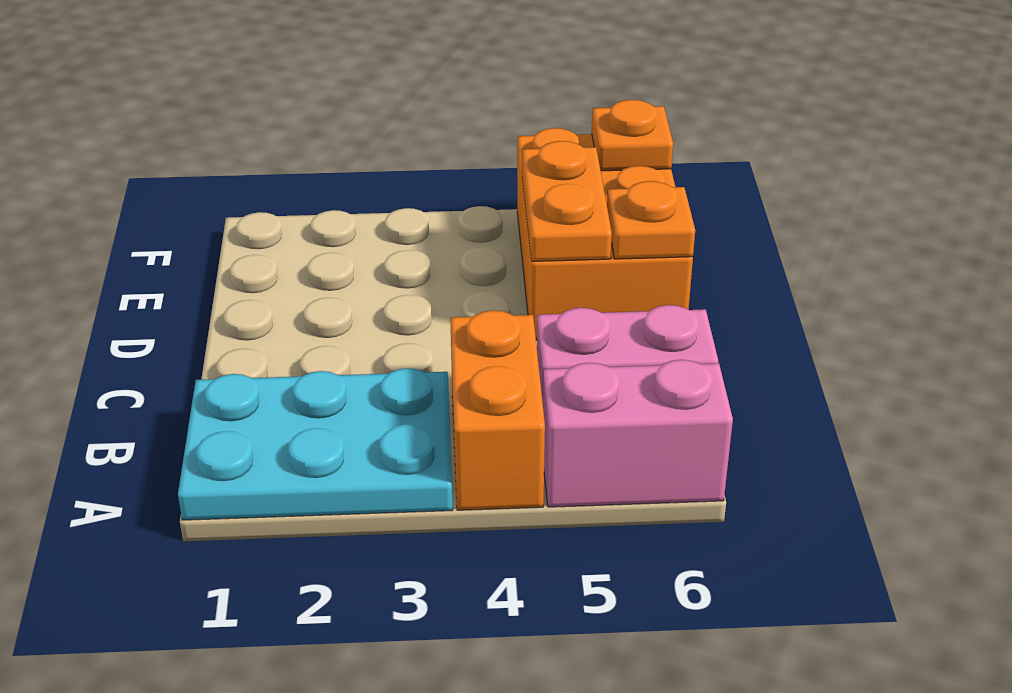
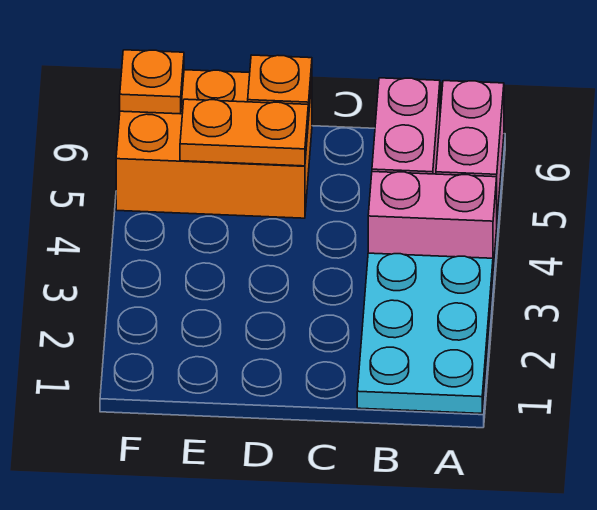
orange brick A4:B4 level 1 -> pink brick A4:B4 level 1

